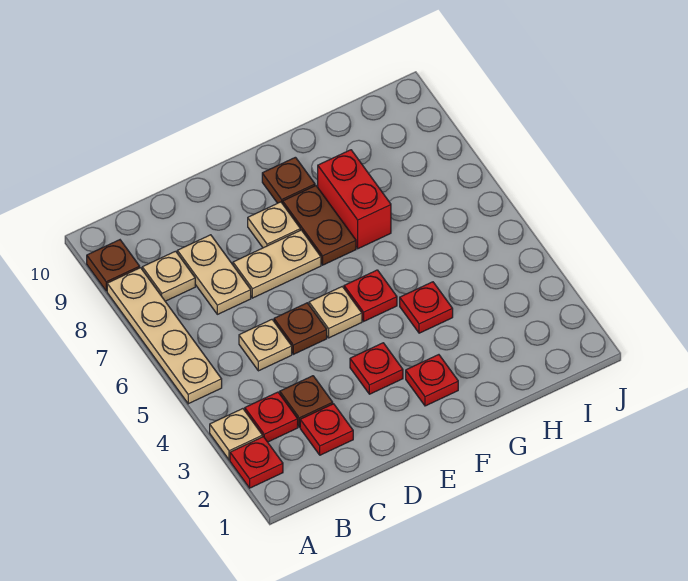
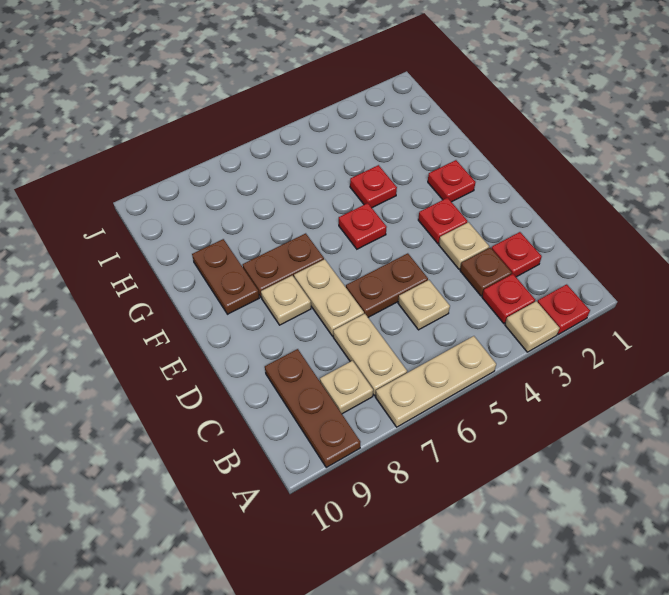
tan plate A5:A8 level 1 -> tan plate A5:A7 level 1
brown plate A9 level 1 -> brown plate A9:C9 level 1
tan plate C7:C8 level 1 -> tan plate B7:C7 level 1
brown plate D5 level 1 -> brown plate D5:D6 level 1
tan plate E5 level 1 -> tan plate D3 level 1
brown plate F9 level 1 -> brown plate F9:G9 level 1
red brick G7:G8 level 1 -> none

